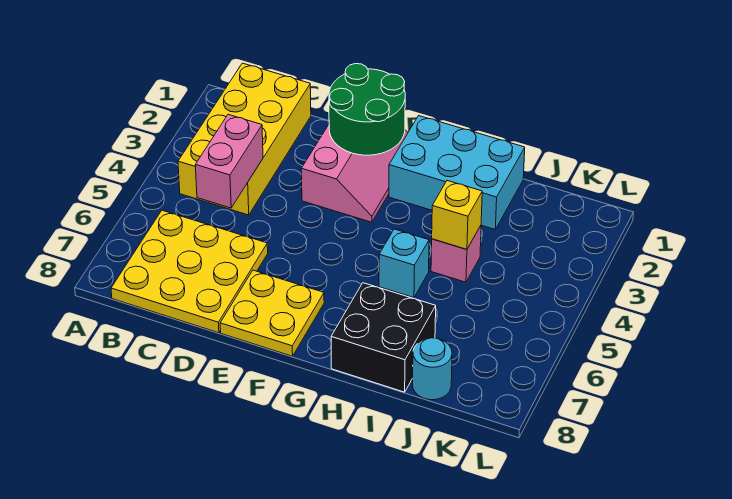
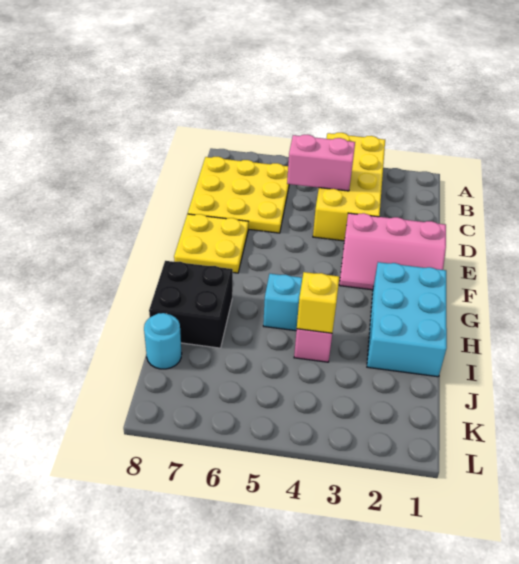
yellow brick B1:C4 level 1 -> yellow brick A3:D4 level 1
green round brick E1:F2 level 2 -> none

